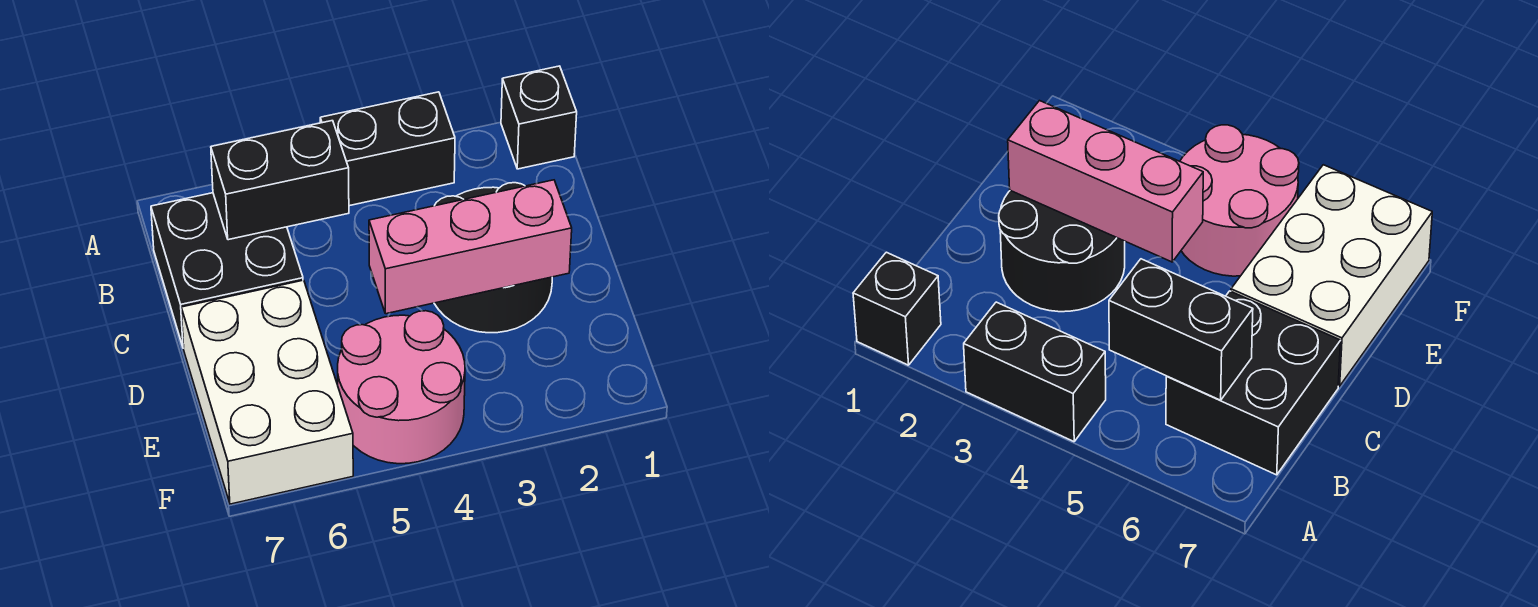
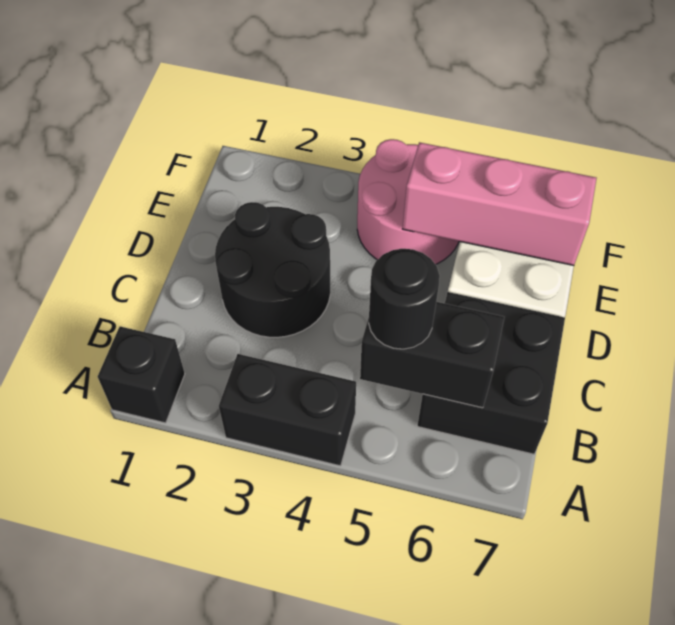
none -> black round brick B5 level 3
pink brick D2:D4 level 2 -> pink brick E5:E7 level 2

